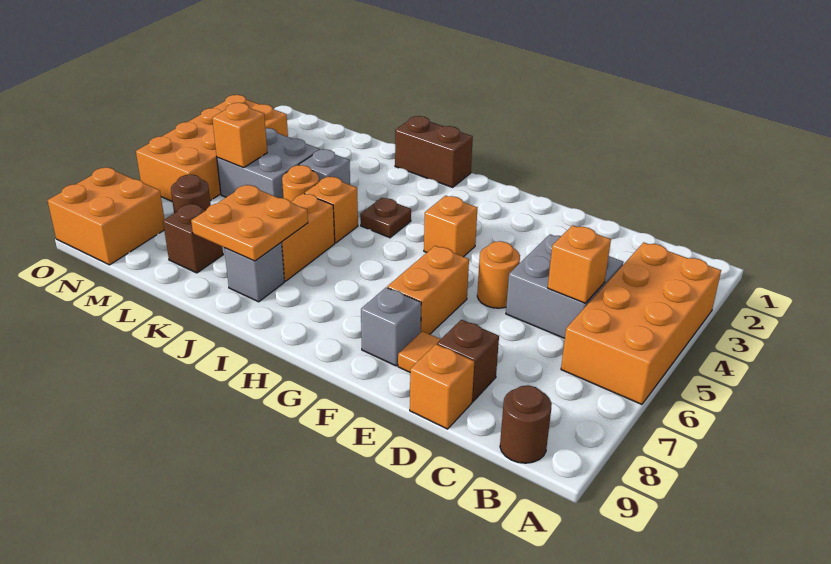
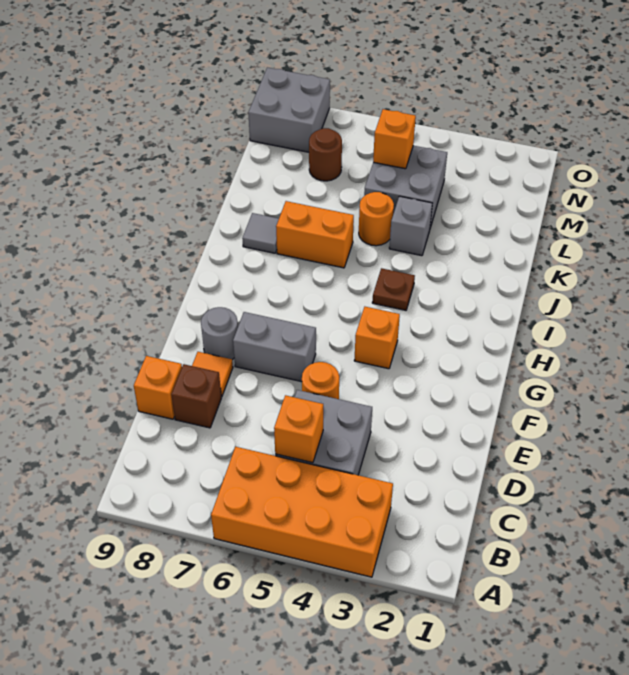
brown round brick B9 level 1 -> none
orange brick F6:F7 level 1 -> grey brick F6:F7 level 1
grey brick F8 level 1 -> grey round brick F8 level 1
brown brick I1:J1 level 1 -> none
orange brick J5 level 1 -> none
orange plate J7:K8 level 2 -> none
grey brick J8 level 1 -> grey tile J8 level 1
brown brick L8 level 1 -> none
orange brick N3:O6 level 1 -> none
orange brick N8:O9 level 1 -> grey brick N8:O9 level 1

